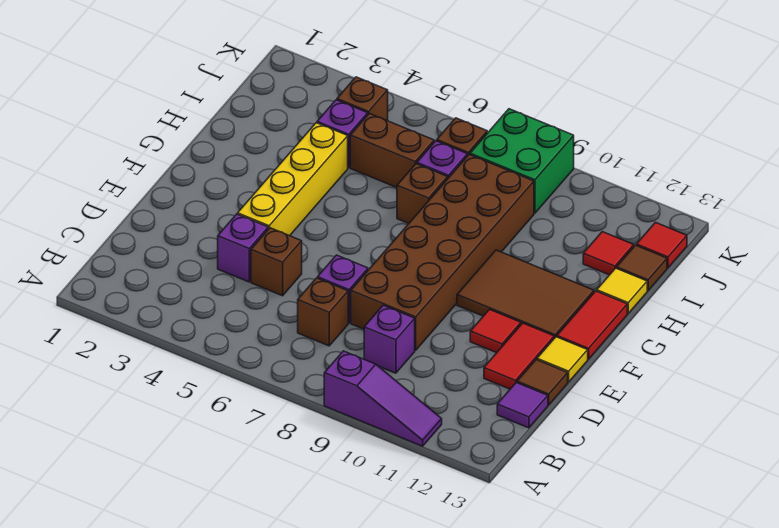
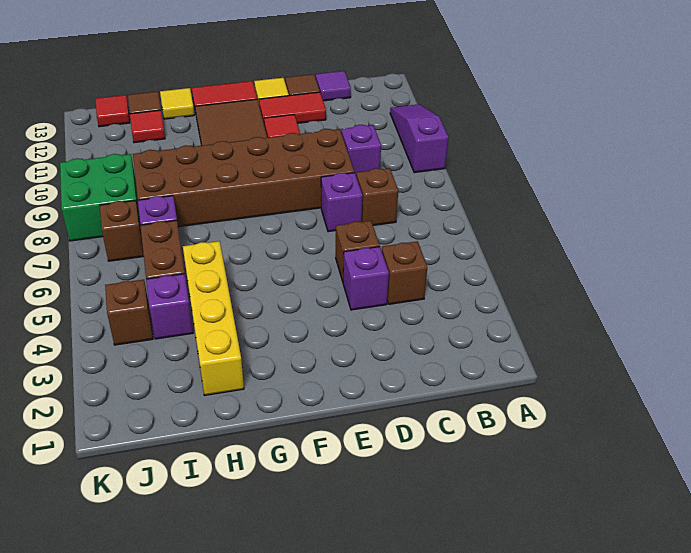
yellow brick E4:H4 level 1 -> yellow brick H2:H5 level 1
brown brick H7 level 1 -> brown brick C4 level 1

